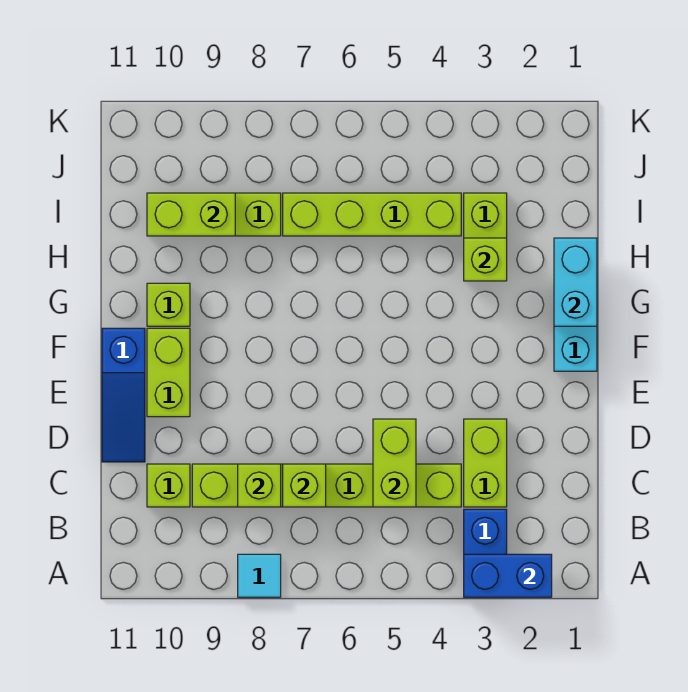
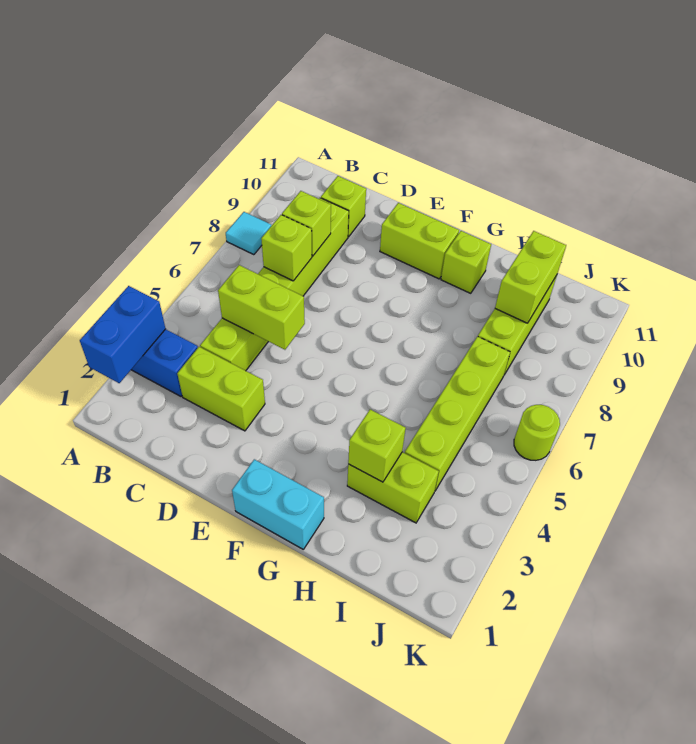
blue slope D11:F11 level 1 top F -> none
cyan brick G1:H1 level 2 -> none
none -> lime round brick K6 level 1

